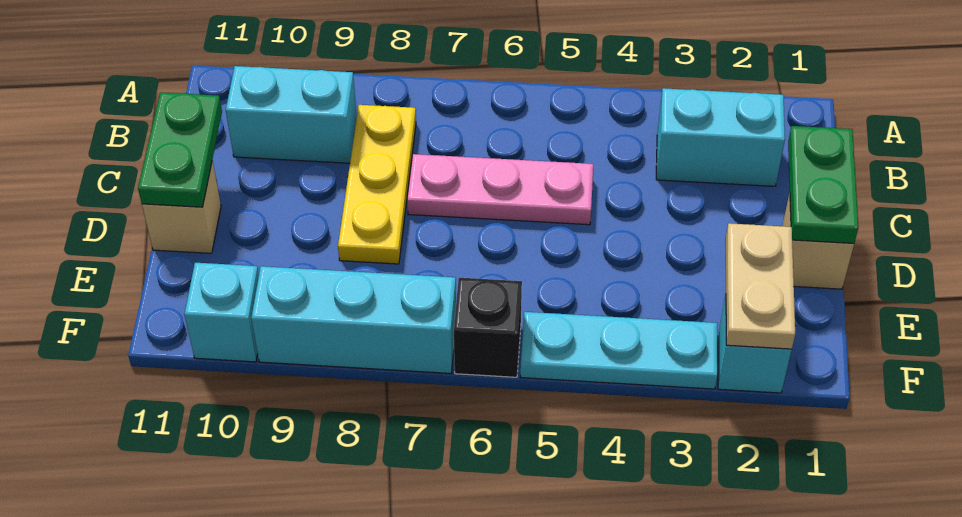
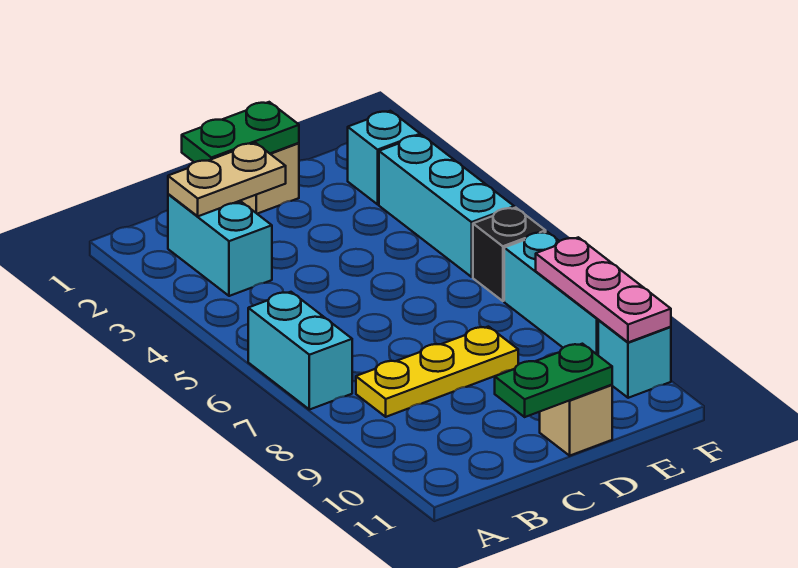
cyan brick B9:B10 level 1 -> cyan brick A6:A7 level 1
pink plate C5:C7 level 1 -> pink plate F8:F10 level 2
tan plate E2:F2 level 2 -> tan plate B2:C2 level 2
cyan plate F3:F5 level 1 -> cyan brick F3:F5 level 1

